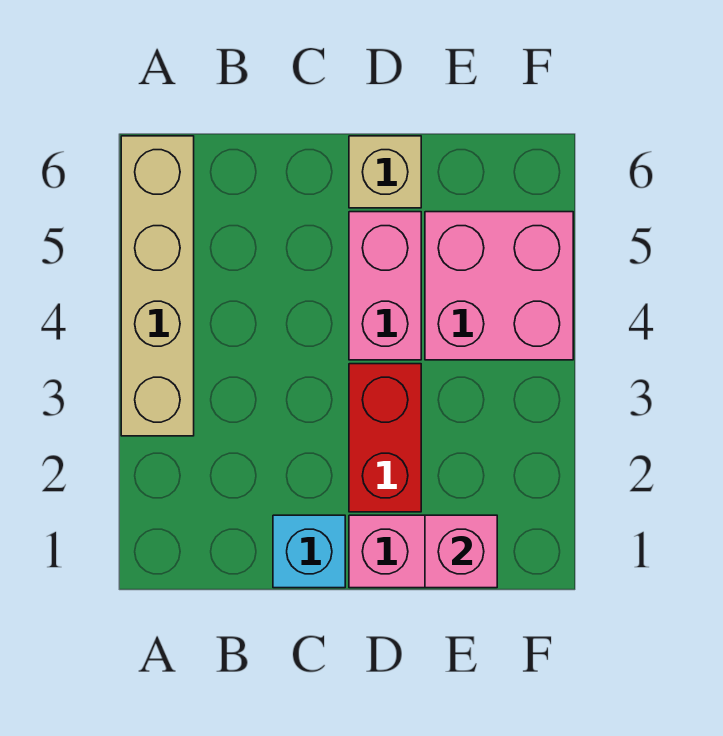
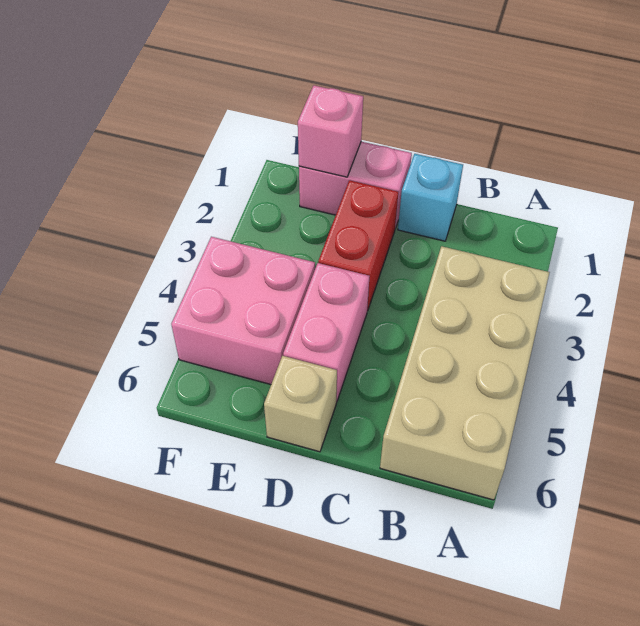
tan brick A3:A6 level 1 -> tan brick A3:B6 level 1

